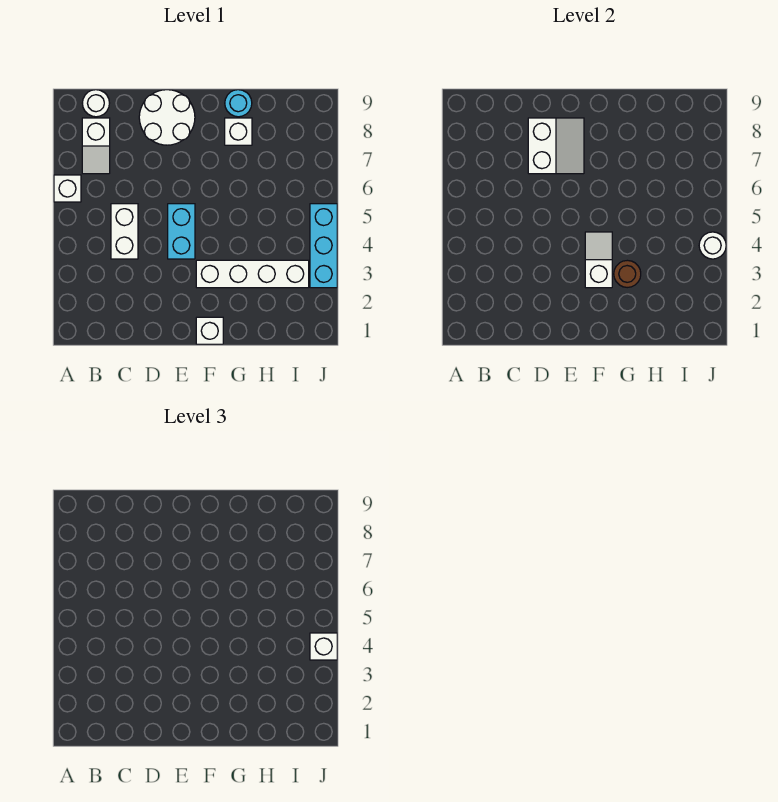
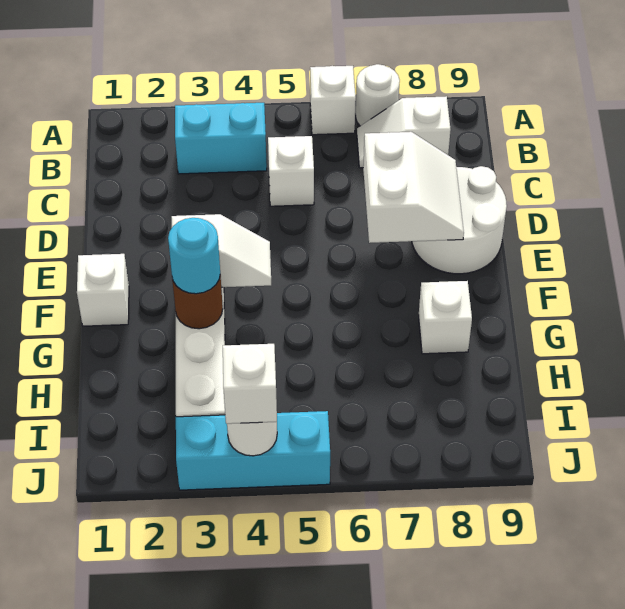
white round brick B9 level 1 -> white round brick A7 level 1
white brick C4:C5 level 1 -> white brick C5 level 1
white slope D7:E8 level 2 top D -> white slope D7:E8 level 2 top 7
cyan brick E4:E5 level 1 -> cyan brick B3:B4 level 1
cyan round brick G9 level 1 -> cyan round brick G3 level 3

